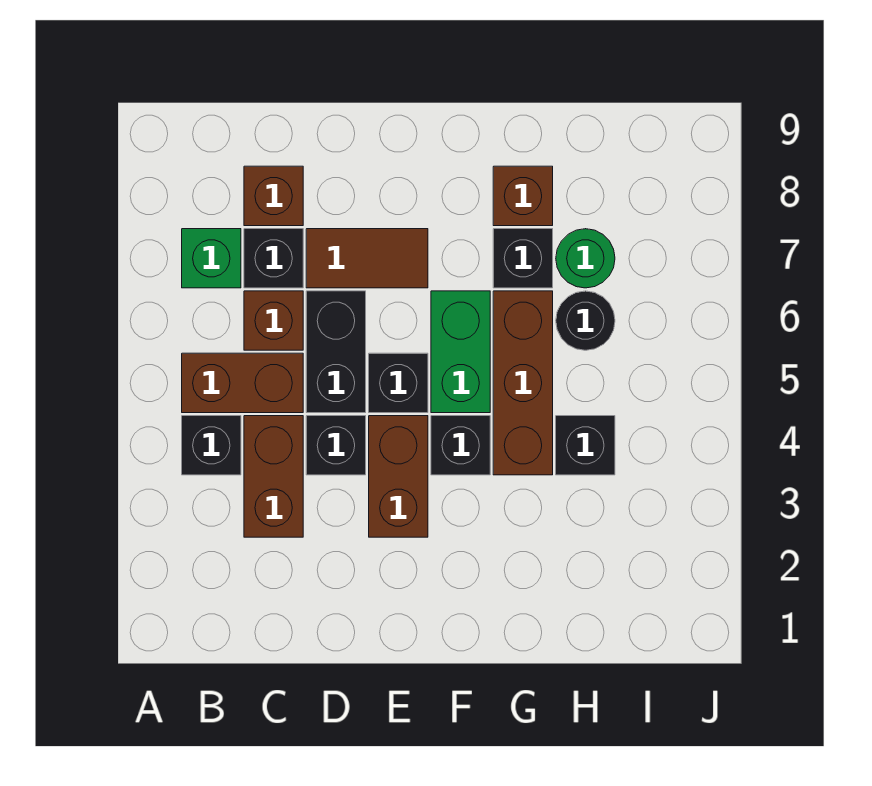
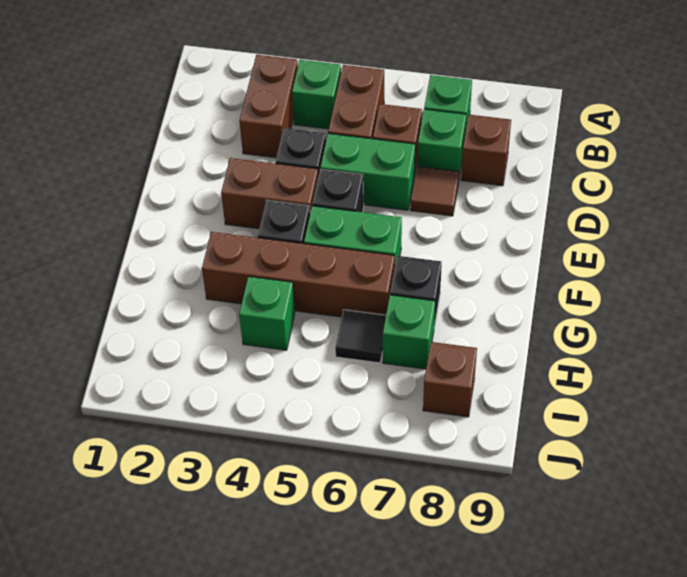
black brick B4 level 1 -> green brick B4 level 1
brown brick C3:C4 level 1 -> brown brick B3:C3 level 1
black brick C7 level 1 -> green brick C7 level 1
black brick D5:D6 level 1 -> green brick D5:D6 level 1
brown tile D7:E7 level 1 -> brown tile D7 level 1
brown brick G4:G6 level 1 -> brown brick G3:G6 level 1
brown brick G8 level 1 -> brown brick I8 level 1
black brick H4 level 1 -> green brick H4 level 1
black round brick H6 level 1 -> black tile H6 level 1
green round brick H7 level 1 -> green brick H7 level 1

